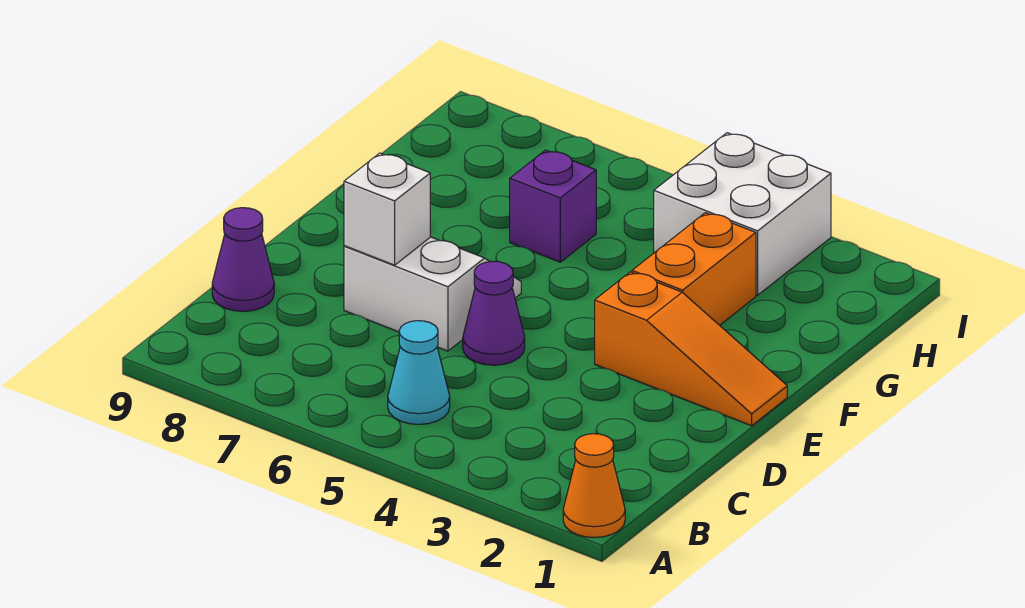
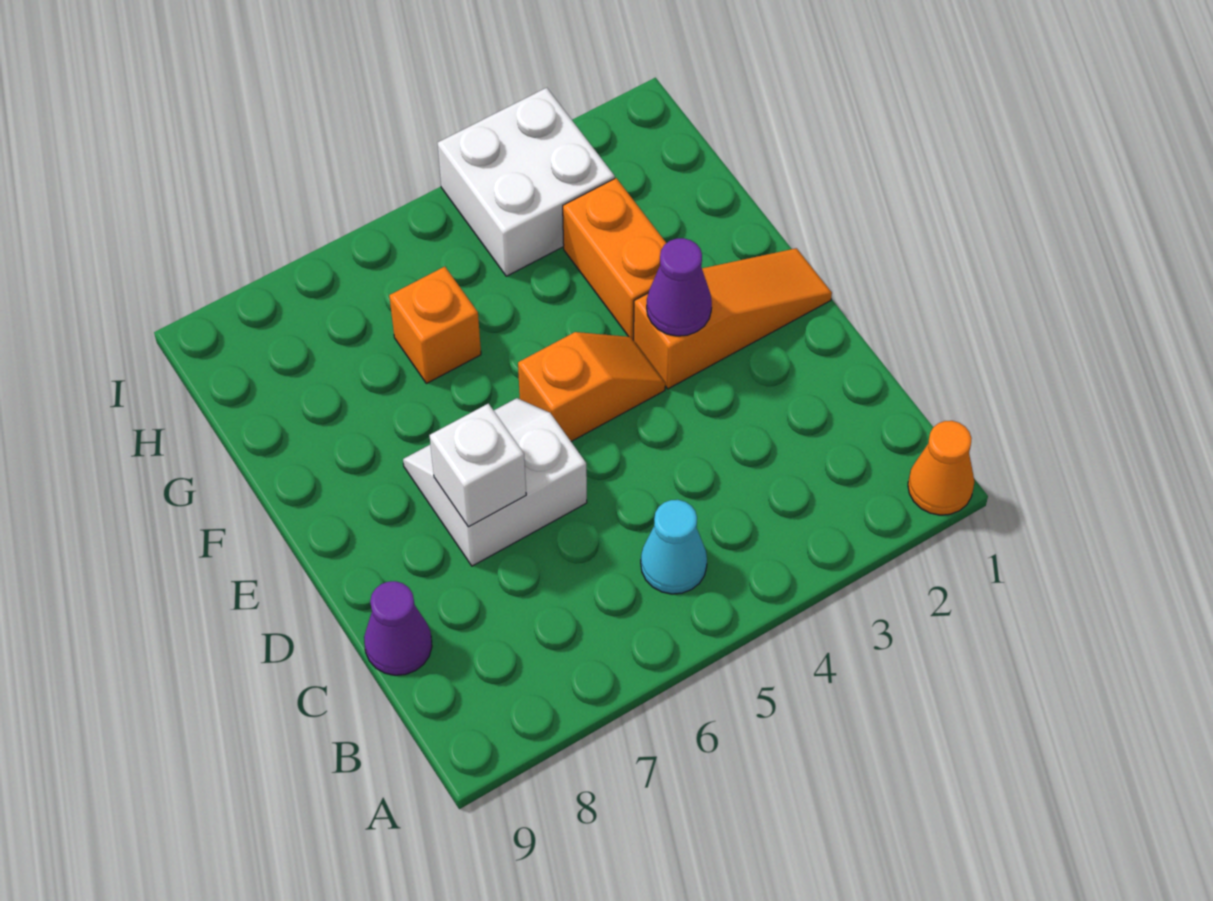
purple cone D5 level 1 -> purple cone E3 level 2
none -> orange slope E4:E5 level 1 top 5
purple brick G6 level 1 -> orange brick G6 level 1

